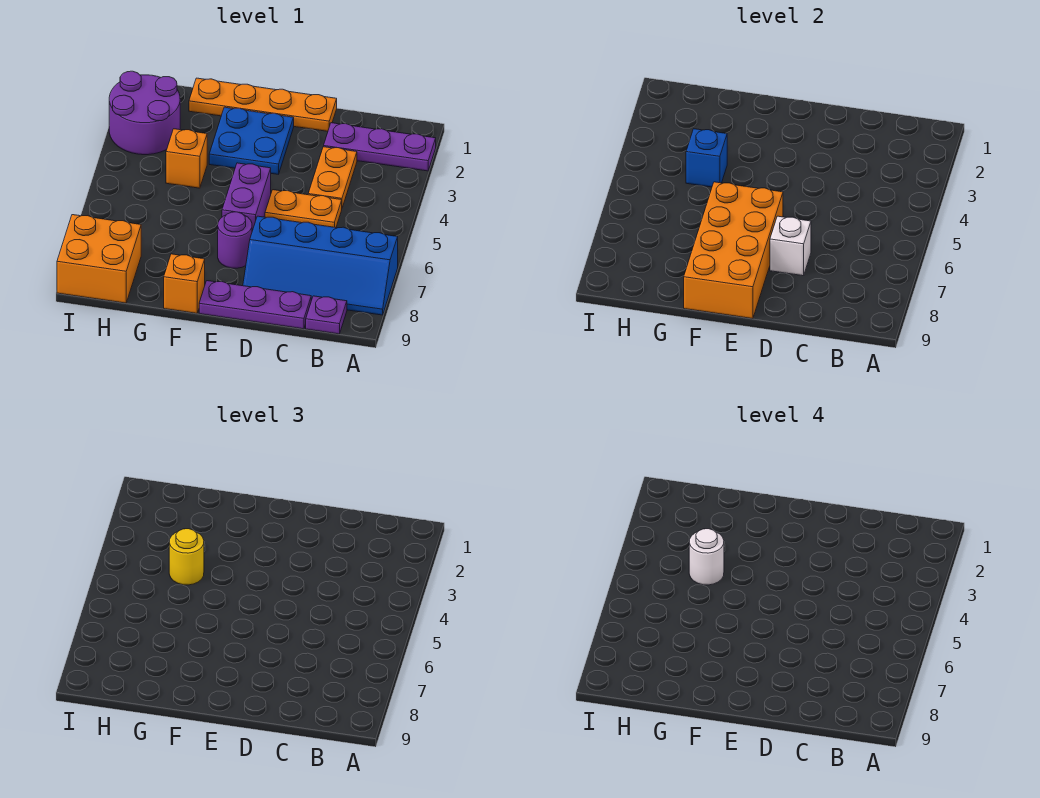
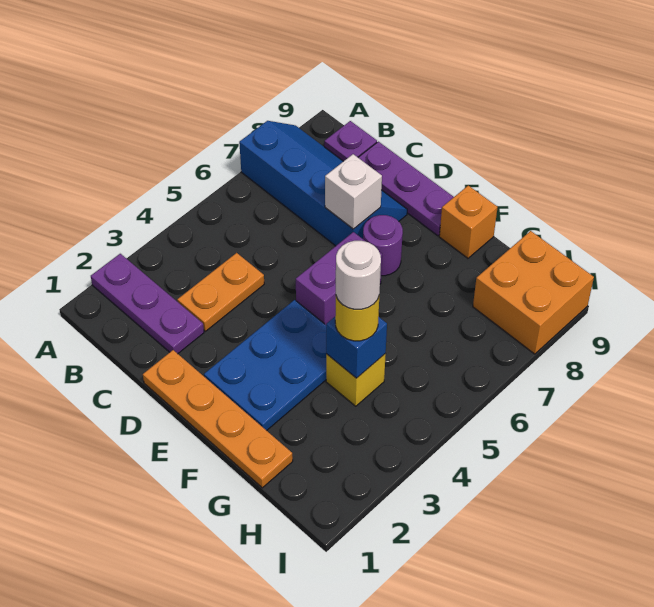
orange plate C5:D5 level 1 -> none
blue plate E2:F3 level 1 -> blue plate E2:F4 level 1
orange brick E6:F9 level 2 -> none
orange brick G4 level 1 -> yellow brick G4 level 1
purple round brick H2:I3 level 1 -> none

